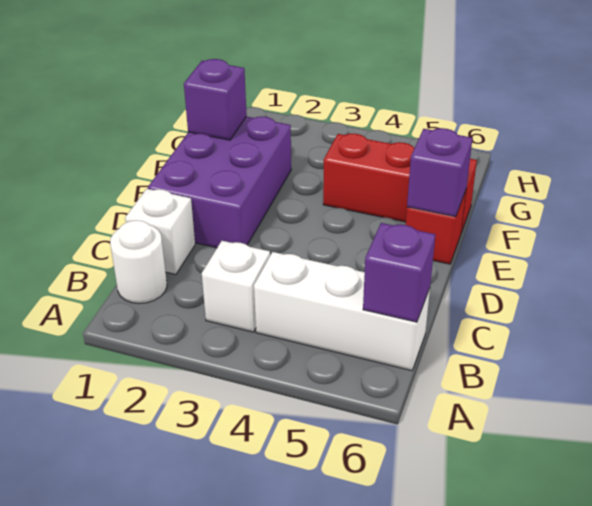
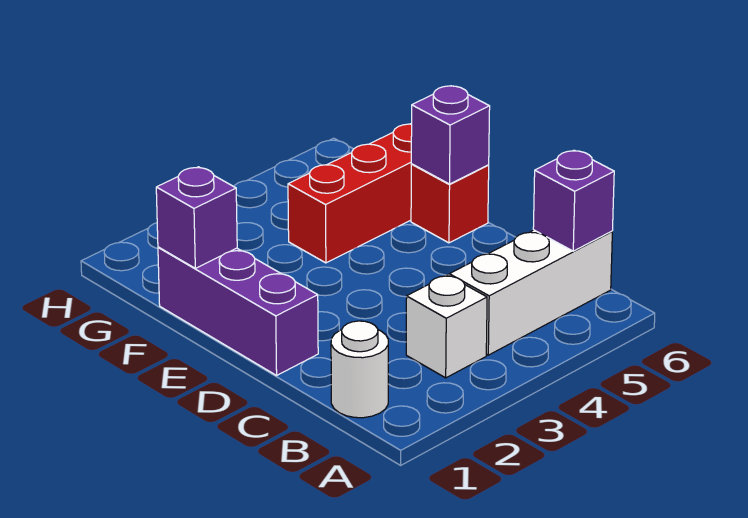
white brick C1 level 1 -> none
purple brick D1:F2 level 1 -> purple brick D1:F1 level 1

